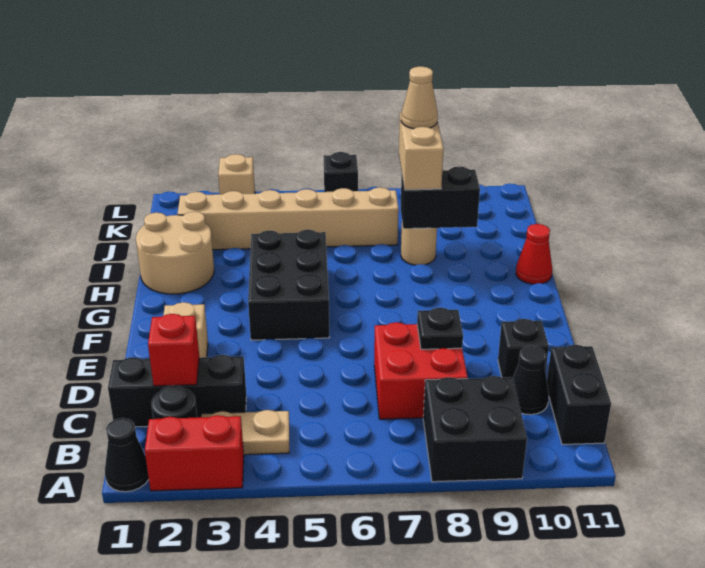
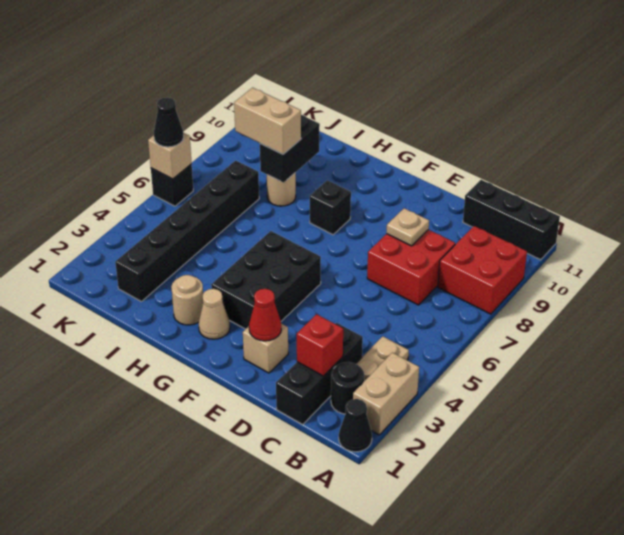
red brick A2:A3 level 1 -> tan brick A2:A3 level 1
black brick A8:B9 level 1 -> red brick A8:B9 level 1
black brick B11:C11 level 1 -> black brick A11:C11 level 1
black cone C10 level 1 -> black cone L6 level 3
black plate D8 level 2 -> tan plate D8 level 2
black brick D10 level 1 -> black brick G8 level 1
black brick F4:H5 level 1 -> black brick F3:G5 level 1
tan round brick H1:I2 level 1 -> tan round brick H2 level 1
red cone H11 level 1 -> red cone E2 level 2
tan brick J2:J7 level 1 -> black brick J2:J7 level 1
tan cone J8 level 4 -> tan cone G2 level 1
tan brick L3 level 1 -> tan brick L6 level 2

